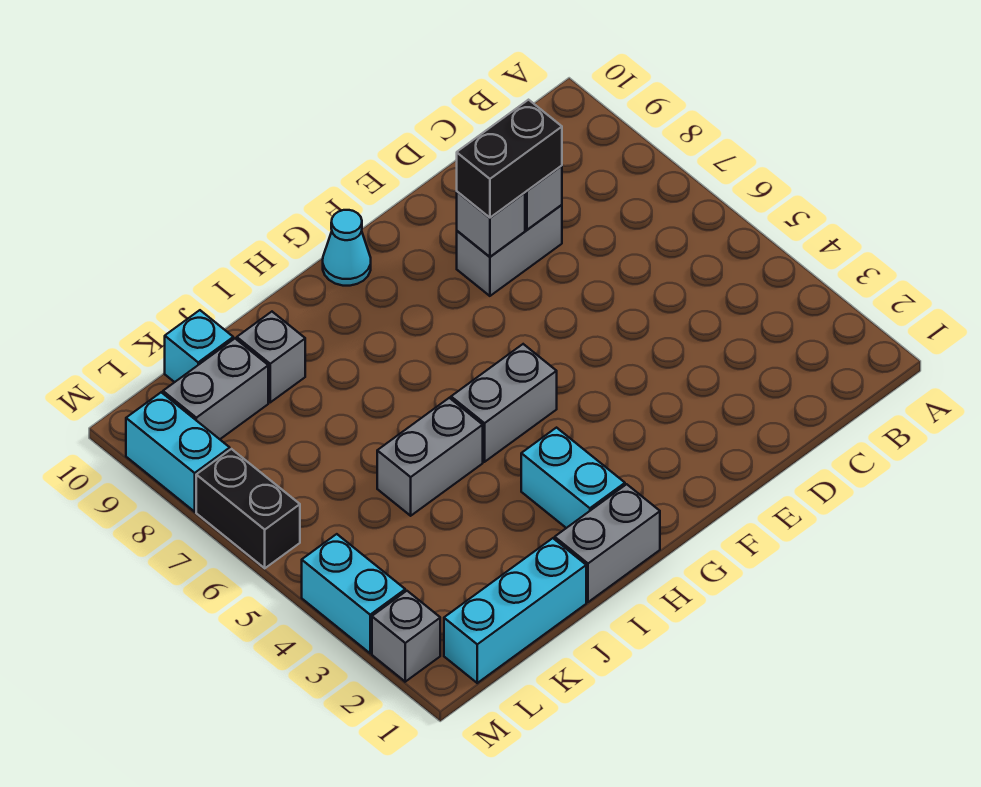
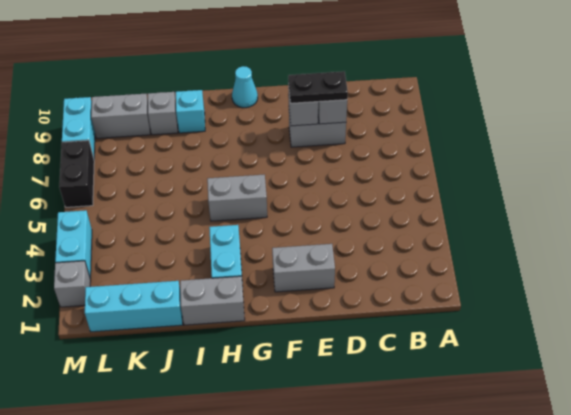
black brick D8:E8 level 3 -> black plate D8:E8 level 3
grey brick I5:J5 level 1 -> grey brick E2:F2 level 1
cyan brick K10 level 1 -> cyan brick I9 level 1

